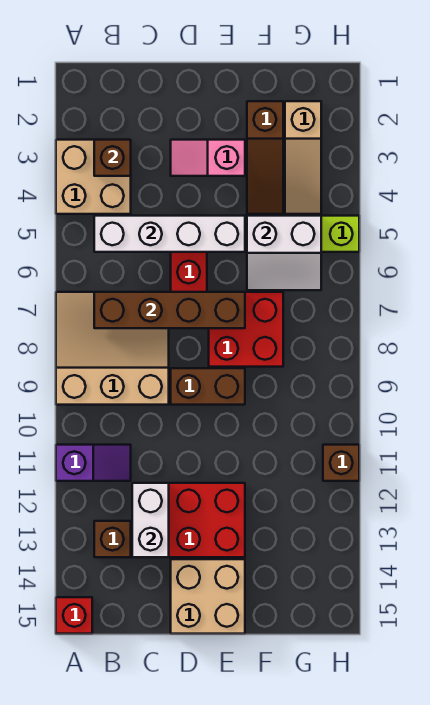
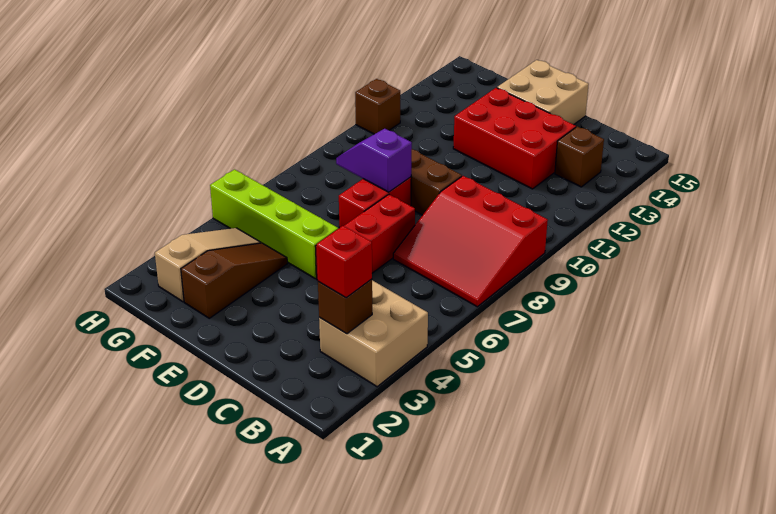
tan slope A7:C9 level 1 top 9 -> red slope A7:C9 level 1 top 9
purple slope A11:B11 level 1 top A -> purple slope E8:F8 level 2 top E
red brick A15 level 1 -> red brick B3 level 3
white brick B5:E5 level 2 -> none
brown brick B7:E7 level 2 -> none
white brick C12:C13 level 2 -> none
pink slope D3:E3 level 1 top E -> none
red brick E7:F8 level 1 -> red brick E7:E8 level 1
white slope F5:G6 level 2 top 5 -> none

